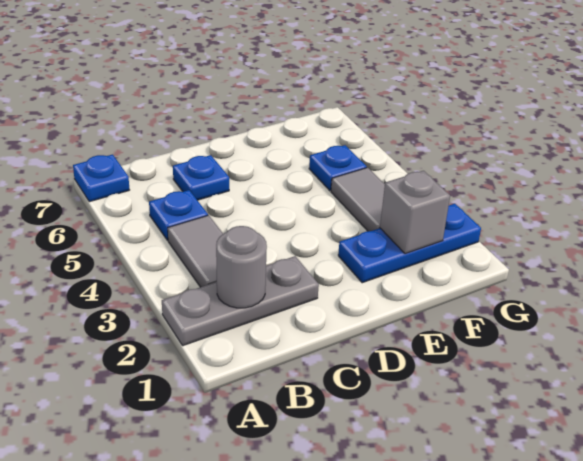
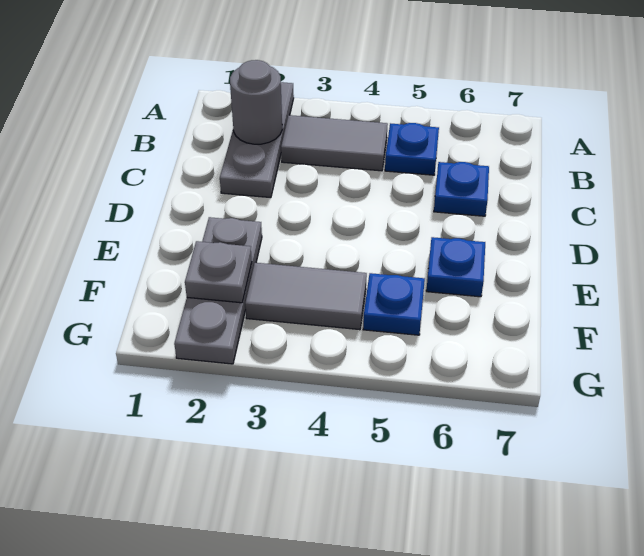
blue plate A7 level 1 -> blue plate E6 level 1
blue plate E2:G2 level 1 -> grey plate E2:G2 level 1
grey brick F2 level 2 -> grey plate F2 level 2

